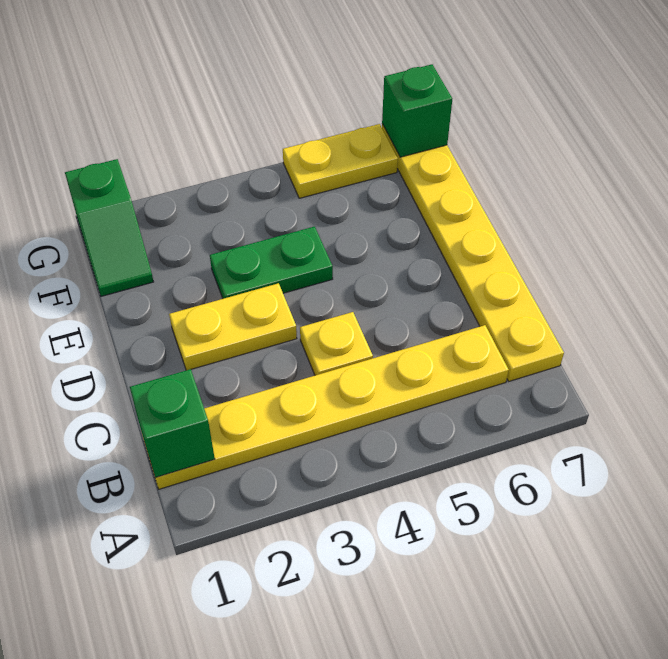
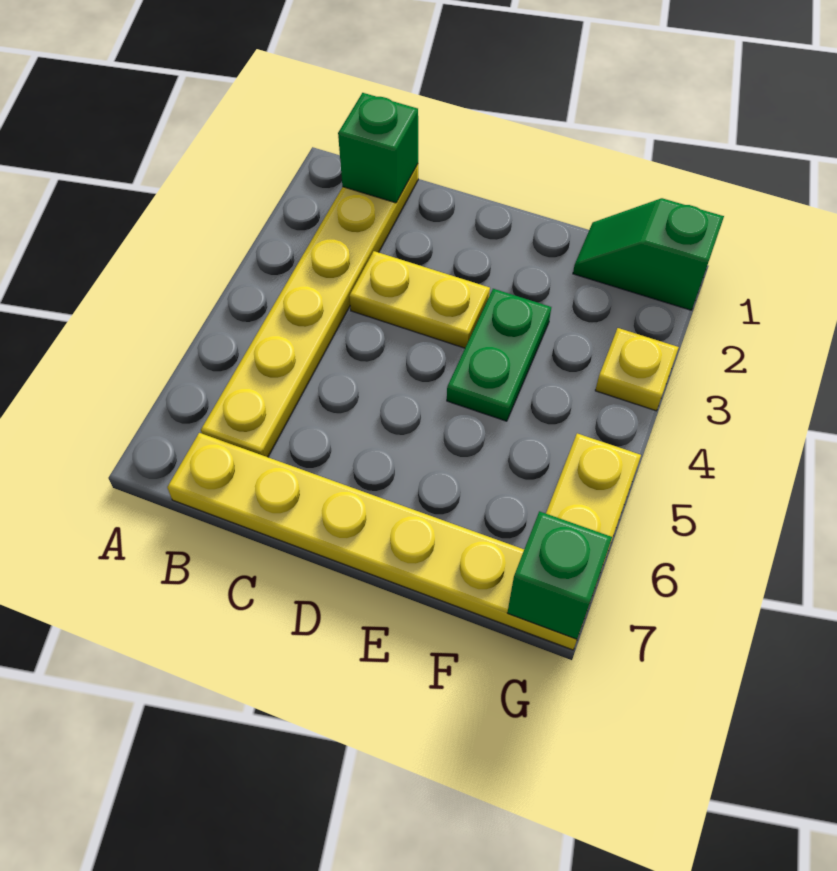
yellow plate C4 level 1 -> yellow plate G3 level 1
yellow plate D2:D3 level 1 -> yellow plate C3:D3 level 1

